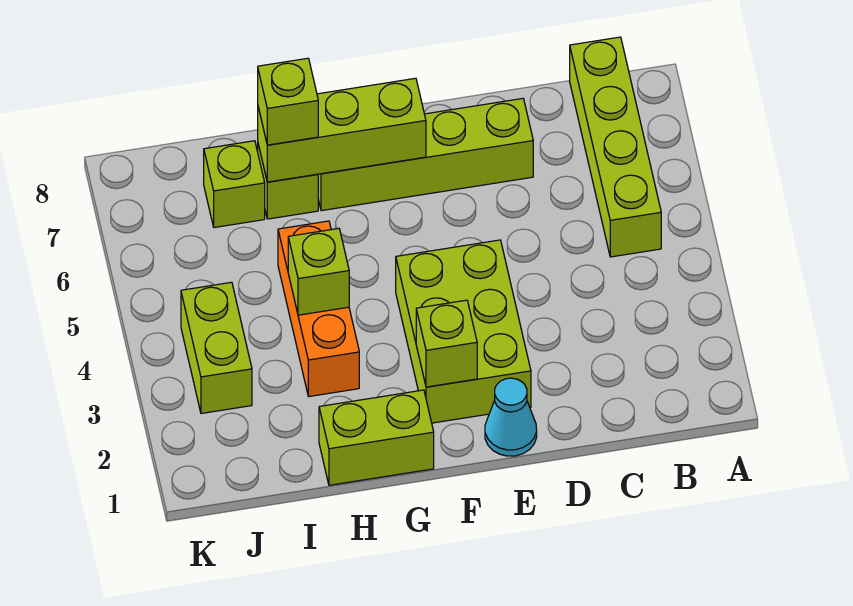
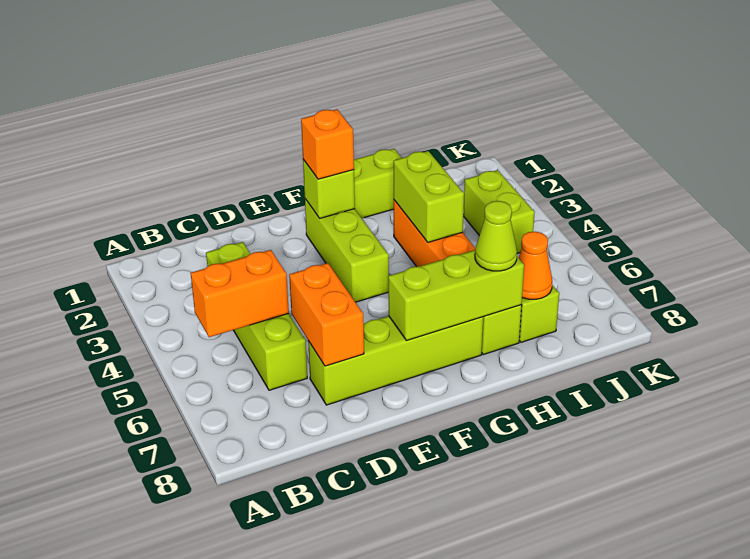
lime brick B5:B8 level 1 -> lime brick C3:C6 level 1
none -> orange brick B5:C5 level 2
none -> orange brick D6:D7 level 2
cyan cone E1 level 1 -> none
lime brick E2:F4 level 1 -> lime brick F2:F4 level 1
none -> orange brick F2 level 3
lime brick H4 level 2 -> lime brick H3:H4 level 2
lime brick H7 level 3 -> lime cone H7 level 3
none -> orange cone I7 level 2

